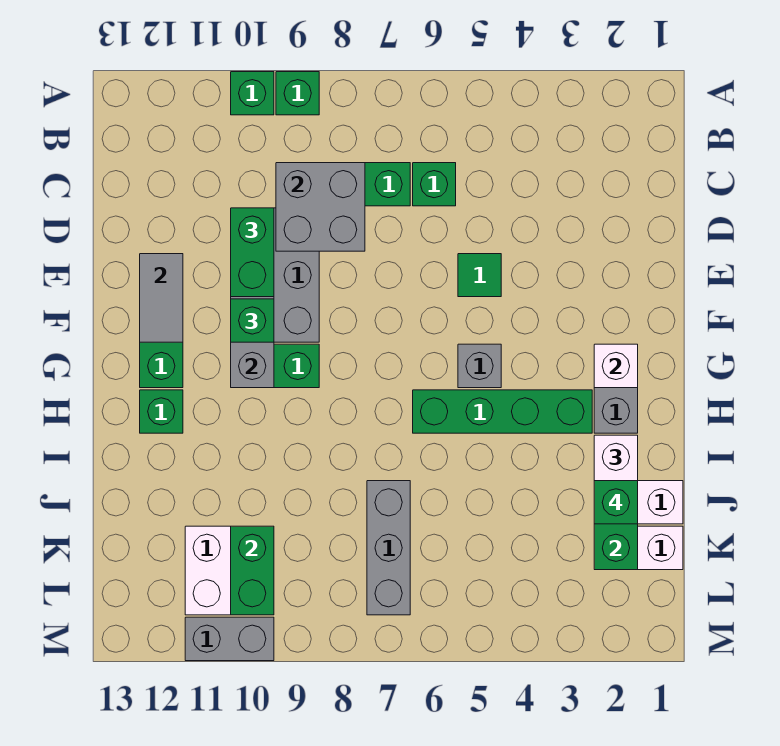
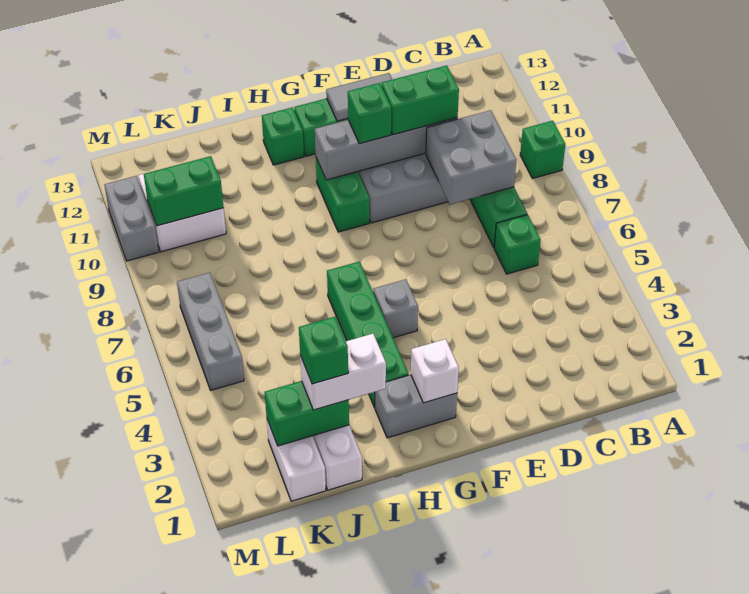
green brick A10 level 1 -> none
green tile E5 level 1 -> none
grey brick J7:L7 level 1 -> grey brick L5:L7 level 1

